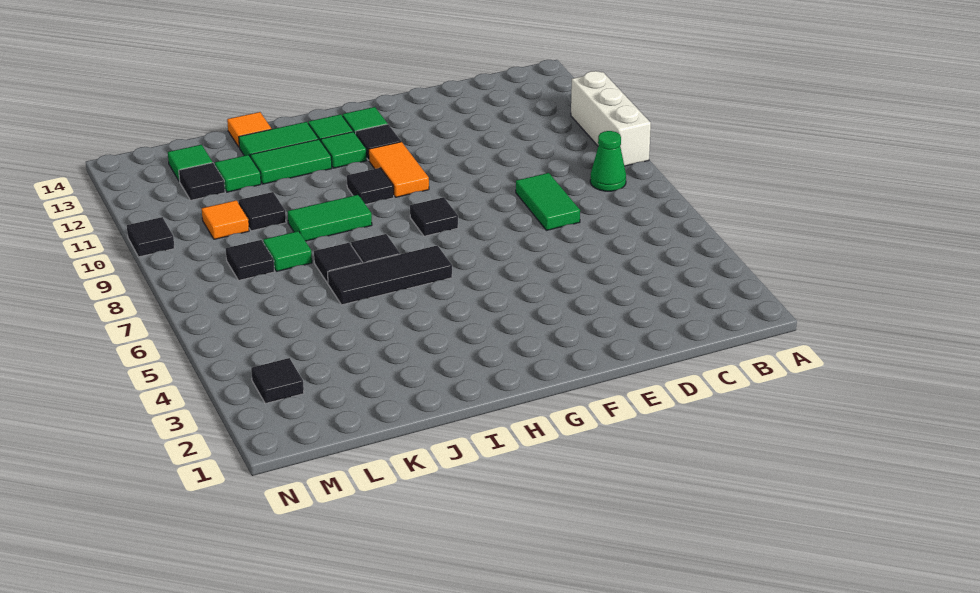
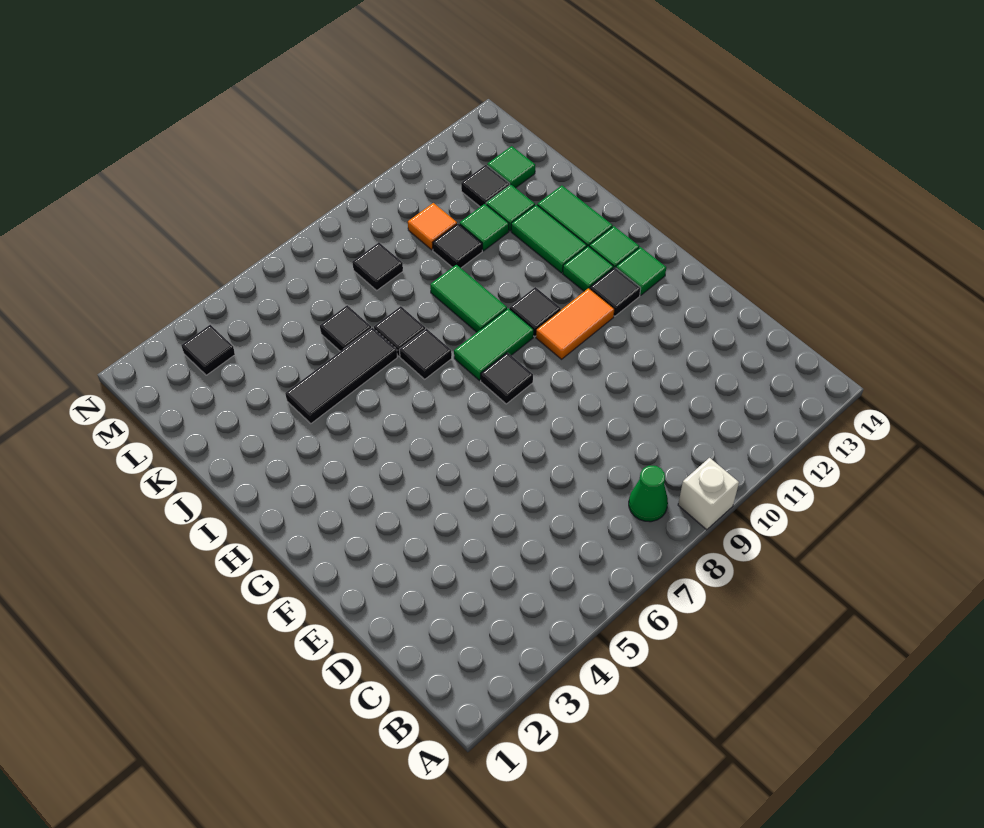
white brick A9:A11 level 1 -> white brick A9 level 1
green tile D7:D8 level 1 -> green tile H8:H9 level 1
black tile H6:J6 level 1 -> black tile J4:J6 level 1
orange tile J14 level 1 -> none
green tile K8 level 1 -> green tile K11 level 1
black tile N10 level 1 -> black tile K6 level 1

